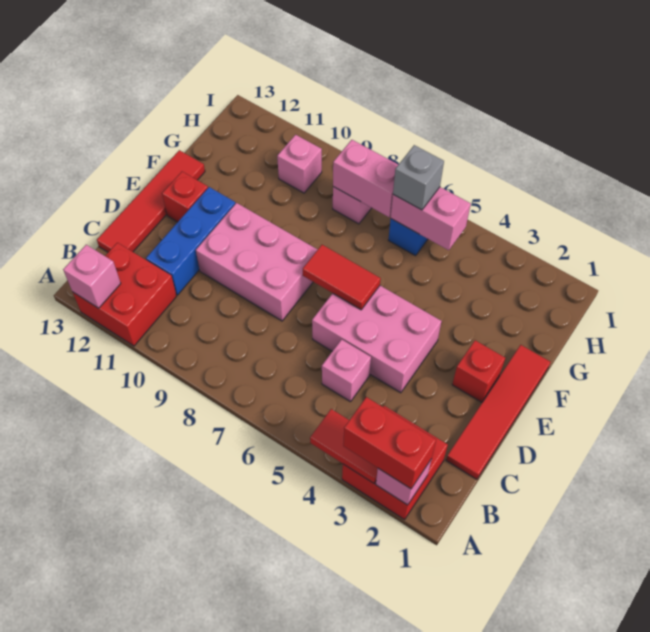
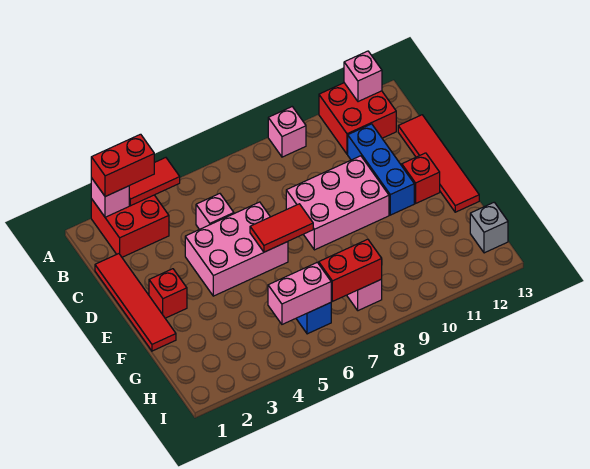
grey brick H6 level 3 -> grey brick H13 level 1
pink brick H7:H8 level 2 -> red brick H7:H8 level 2
pink brick H10 level 1 -> pink brick A9 level 1

